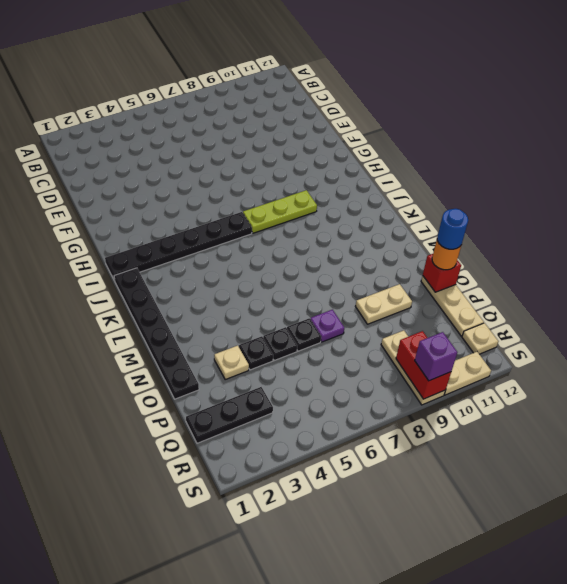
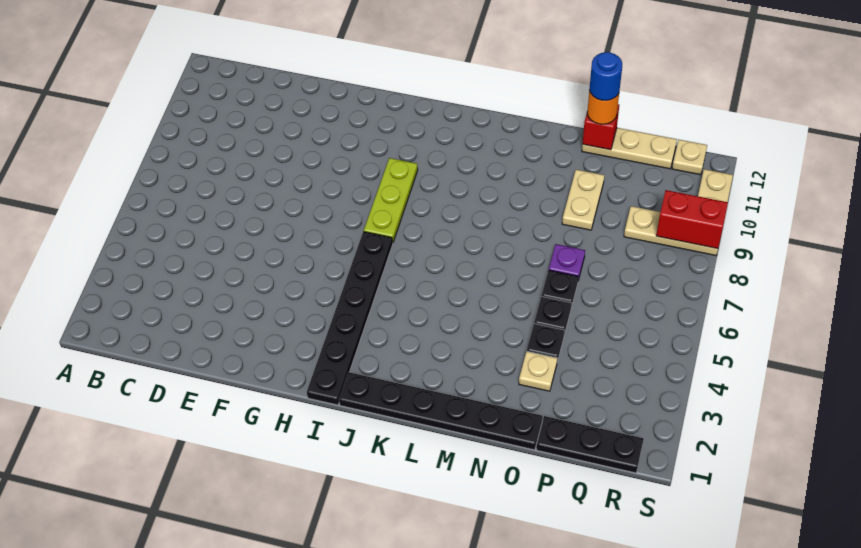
black plate Q1:Q3 level 1 -> black plate P1:R1 level 1
purple brick S9 level 3 -> none

